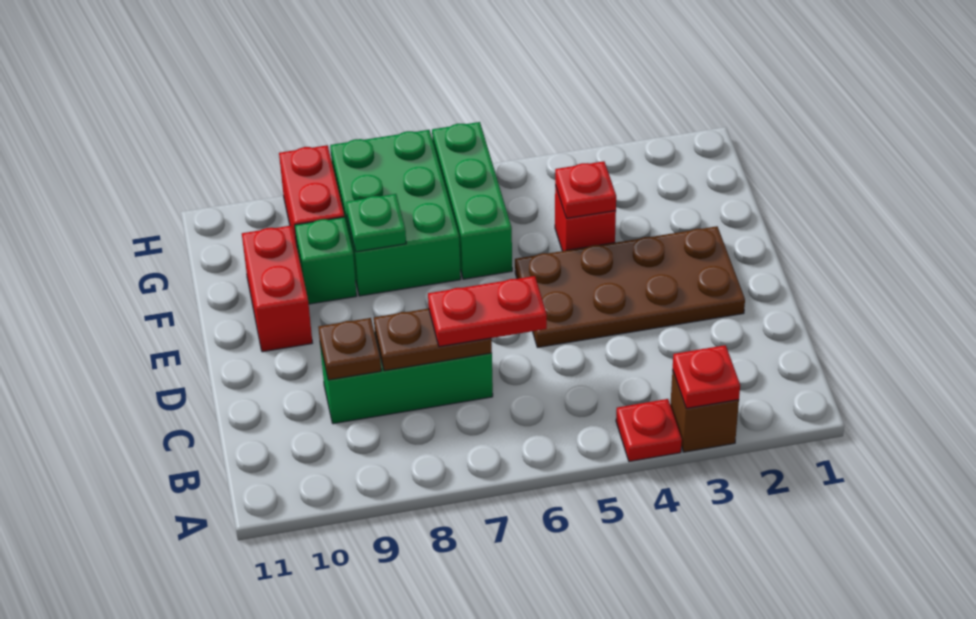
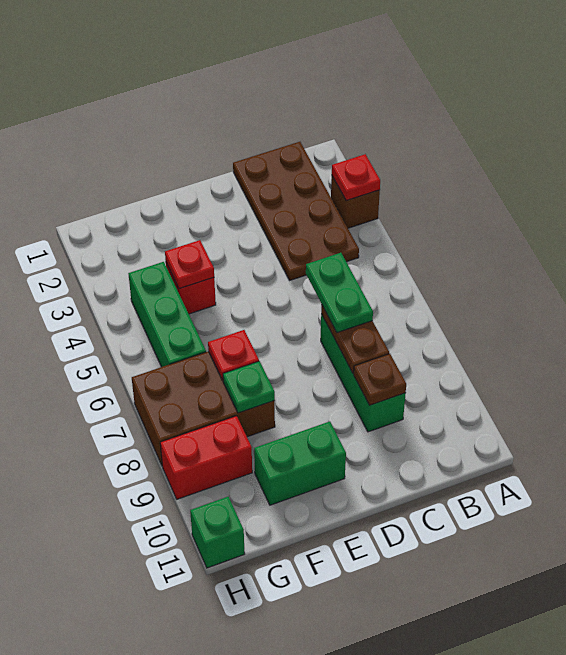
red plate A4 level 1 -> red plate F7 level 2
red plate C6:C7 level 3 -> green plate C6:C7 level 3
brown plate D2:E5 level 1 -> brown plate B1:C4 level 1
red brick E10:F10 level 1 -> green brick E10:F10 level 1
green brick F6:H6 level 1 -> green brick G4:G6 level 1
green brick F7:H8 level 1 -> brown brick F7:H8 level 1
green brick F9 level 1 -> green brick H11 level 1

